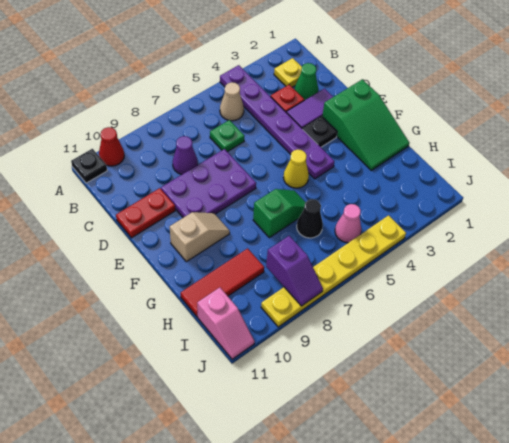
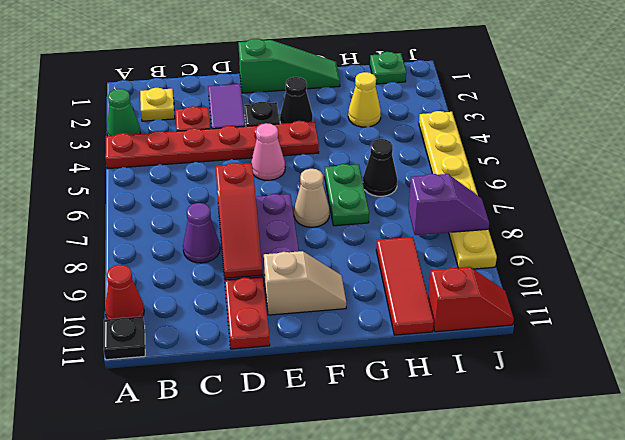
purple plate A4:F4 level 1 -> red plate A4:F4 level 1
tan cone B5 level 1 -> tan cone F7 level 1
green cone C2 level 1 -> green cone A3 level 1
green plate C6 level 1 -> green plate I1 level 1
none -> red slope D7:D9 level 2 top 7
green slope E1:G2 level 1 top E -> green slope E1:G1 level 1 top E
none -> black cone F3 level 1
yellow cone F5 level 1 -> yellow cone H3 level 1
tan slope F9:F10 level 1 top 10 -> tan slope E10:F10 level 1 top E
green slope G6:G7 level 1 top 7 -> green plate G6:G7 level 1
pink cone I5 level 1 -> pink cone E5 level 1
pink slope I11:J11 level 1 top I -> red slope I11:J11 level 1 top I

